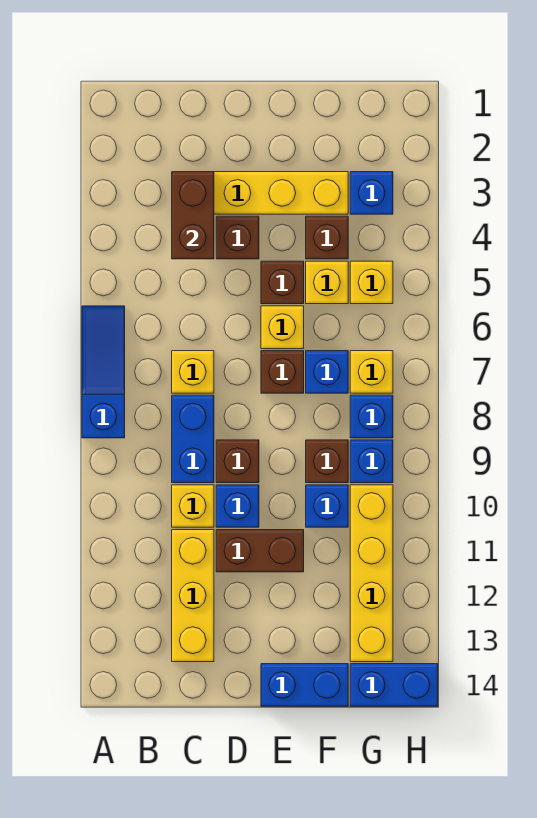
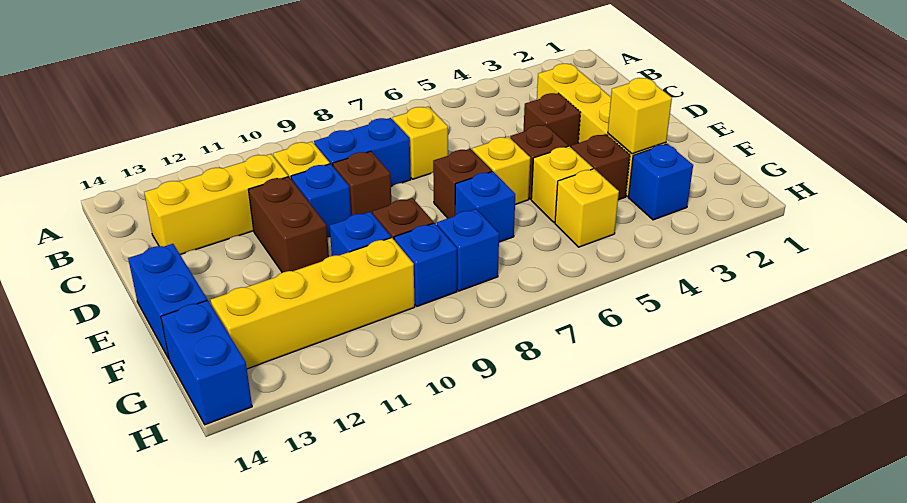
blue slope A6:A8 level 1 top 8 -> none
brown brick C3:C4 level 2 -> none
yellow brick G7 level 1 -> yellow brick F3 level 2

